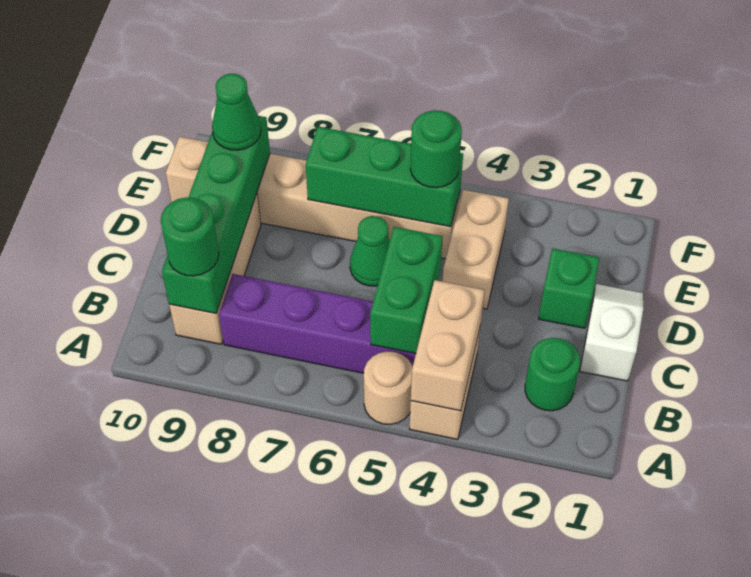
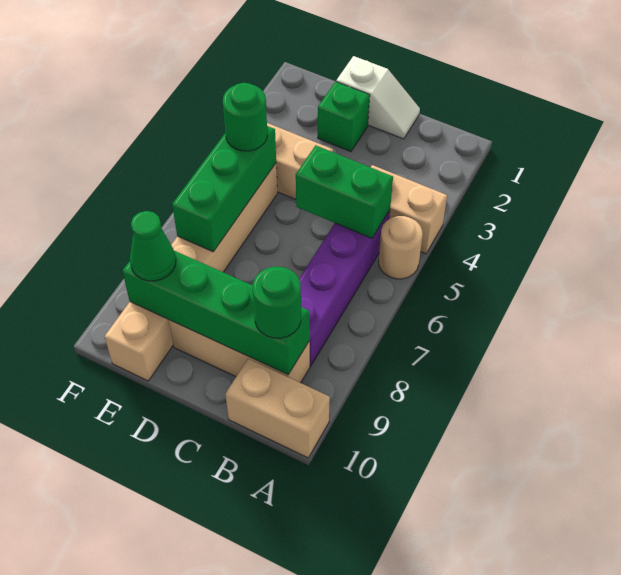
tan brick A4:B4 level 2 -> tan brick A10:B10 level 1
green round brick B2 level 1 -> none
white slope C1:D1 level 1 top C -> white slope C1:D1 level 1 top D
green cone D6 level 1 -> none

